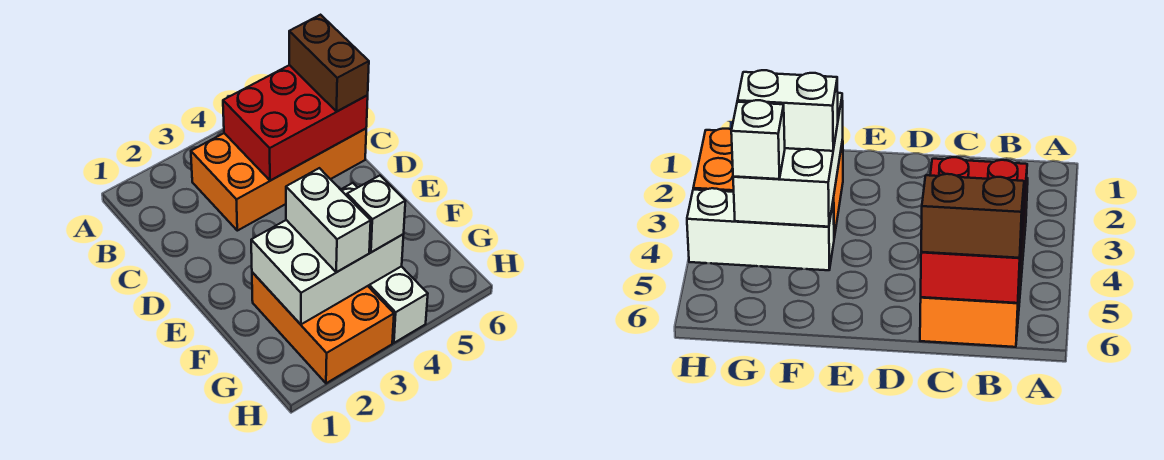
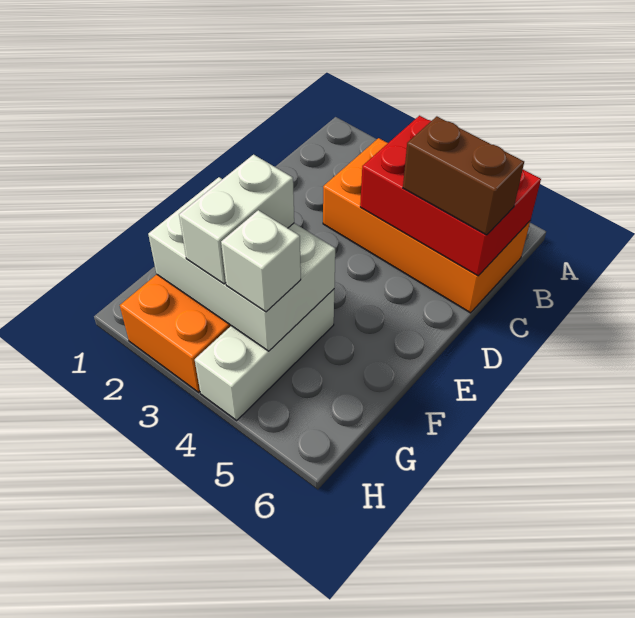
brown brick B6:C6 level 3 -> brown brick C5:C6 level 3

